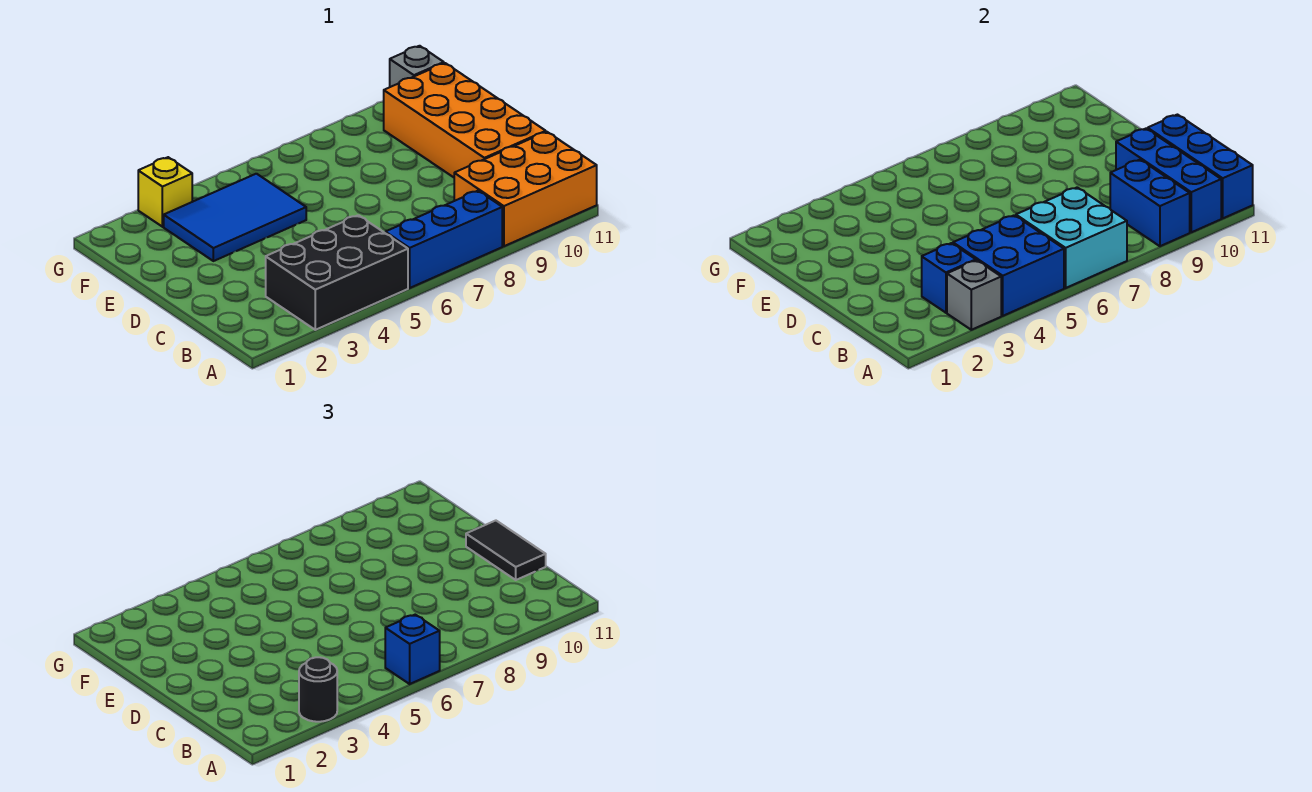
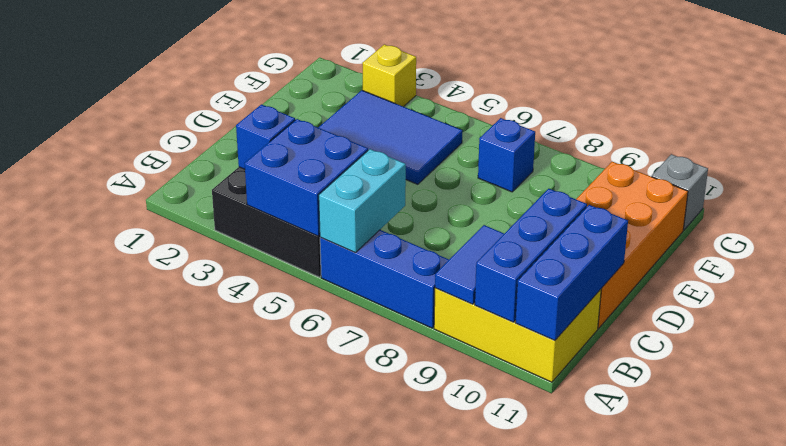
grey brick A3 level 2 -> none
black round brick A3 level 3 -> none
cyan brick A6:B7 level 2 -> cyan brick A6:B6 level 2
blue brick A6 level 3 -> blue brick F7 level 1
orange brick A9:B11 level 1 -> yellow brick A9:B11 level 1
blue brick A9:B9 level 2 -> blue tile A9:B9 level 2
black tile C11:D11 level 3 -> none

